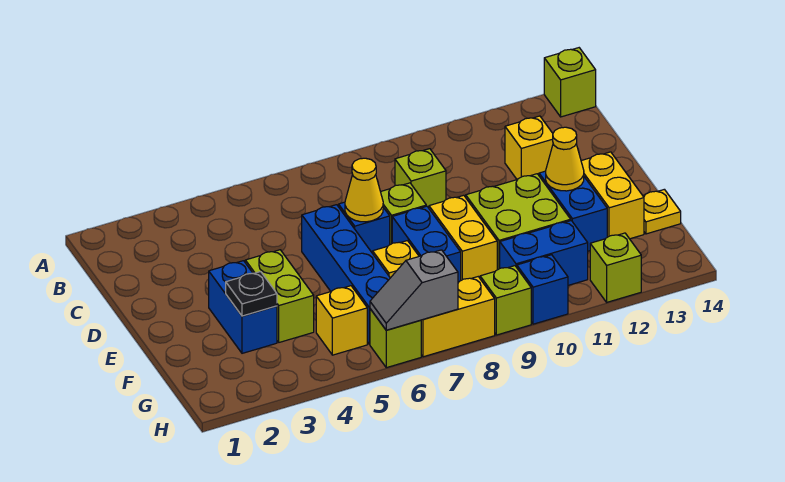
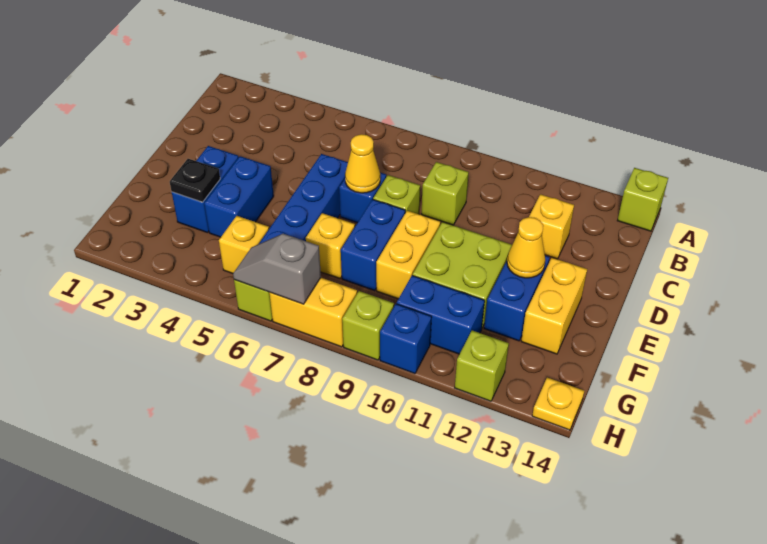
lime brick E4:F4 level 1 -> blue brick E4:F4 level 1
yellow plate F14 level 1 -> yellow plate H14 level 1

